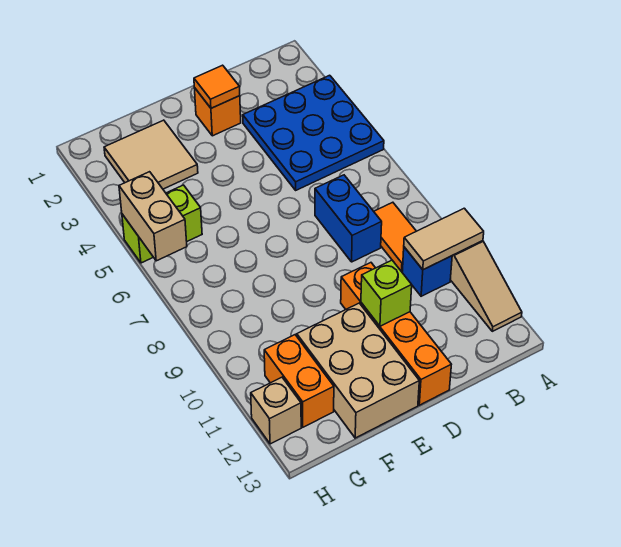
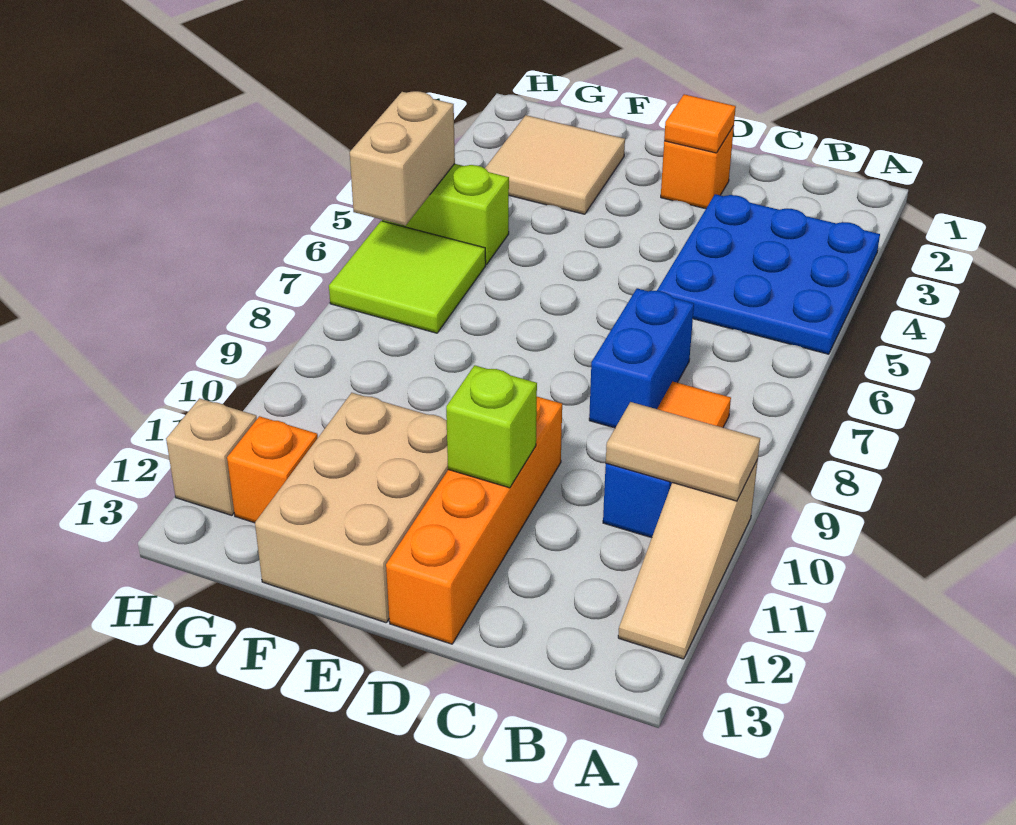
none -> lime tile G6:H7 level 1
orange brick G11:G12 level 1 -> orange brick G12 level 1

